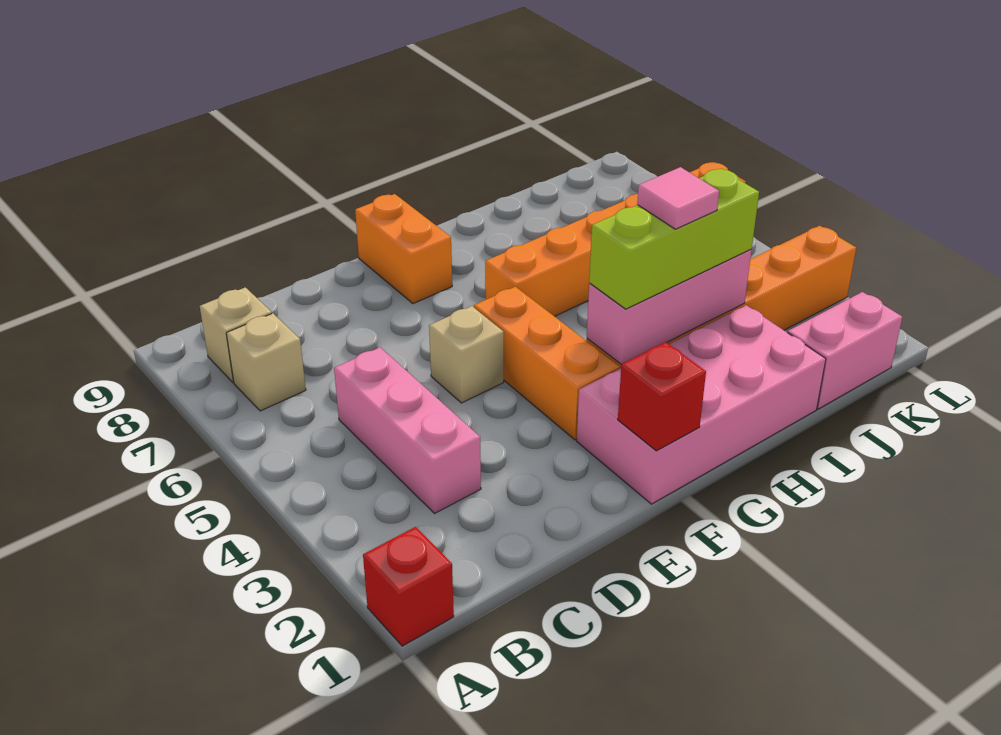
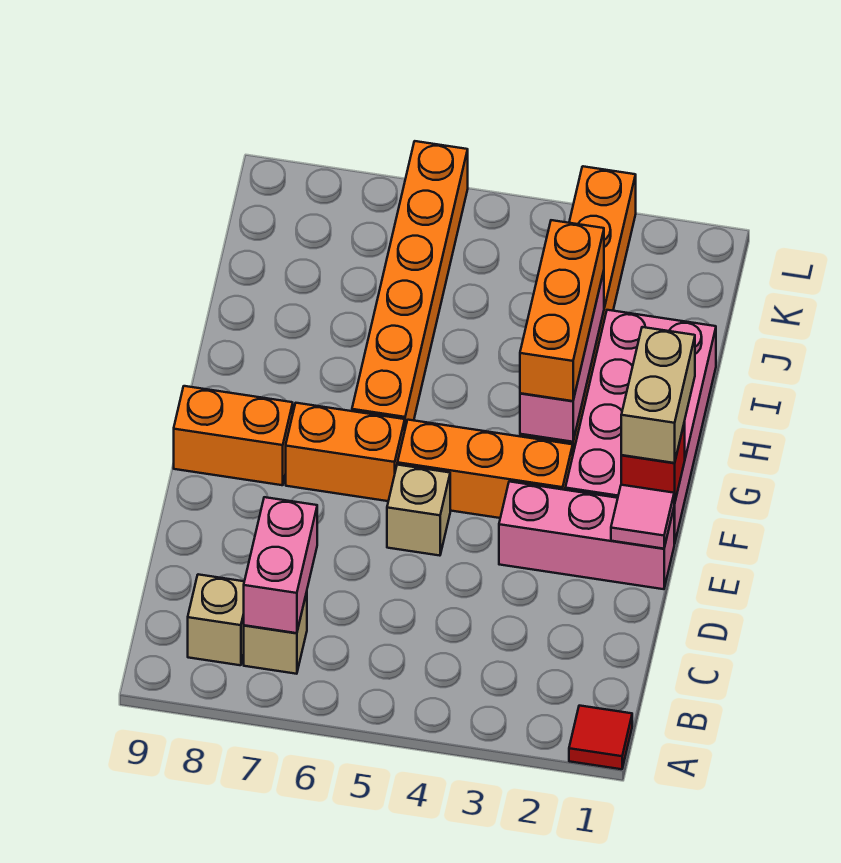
red brick A1 level 1 -> red tile A1 level 1
pink brick C3:C5 level 1 -> pink brick E1:E3 level 1
none -> tan brick F1:G1 level 3
none -> orange brick F6:F7 level 1
lime brick G3:I3 level 3 -> orange brick G3:I3 level 3
pink tile H3 level 4 -> pink tile E1 level 2
pink brick J1:K1 level 1 -> pink brick B7:C7 level 2

